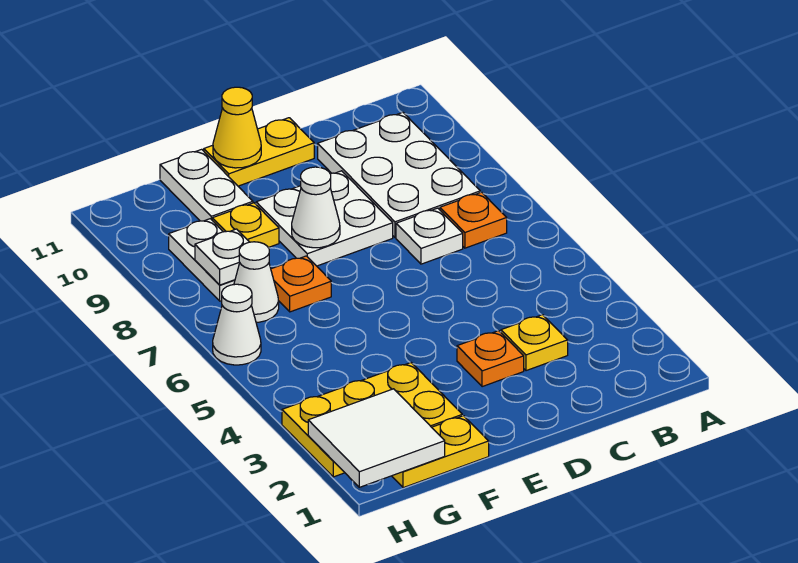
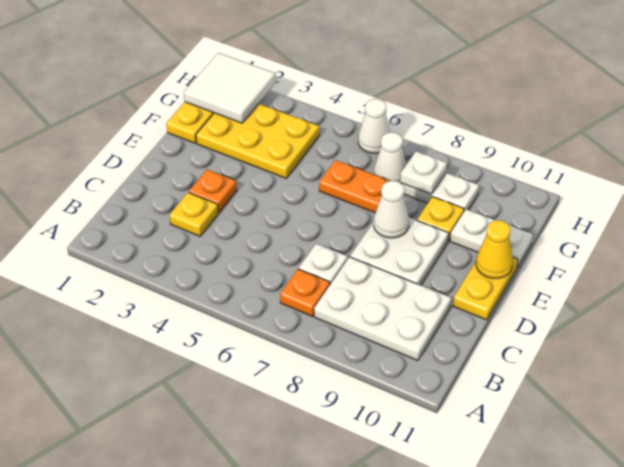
yellow plate F2:H3 level 1 -> yellow plate F2:G4 level 1
orange plate F7 level 1 -> orange plate F6:F7 level 1

